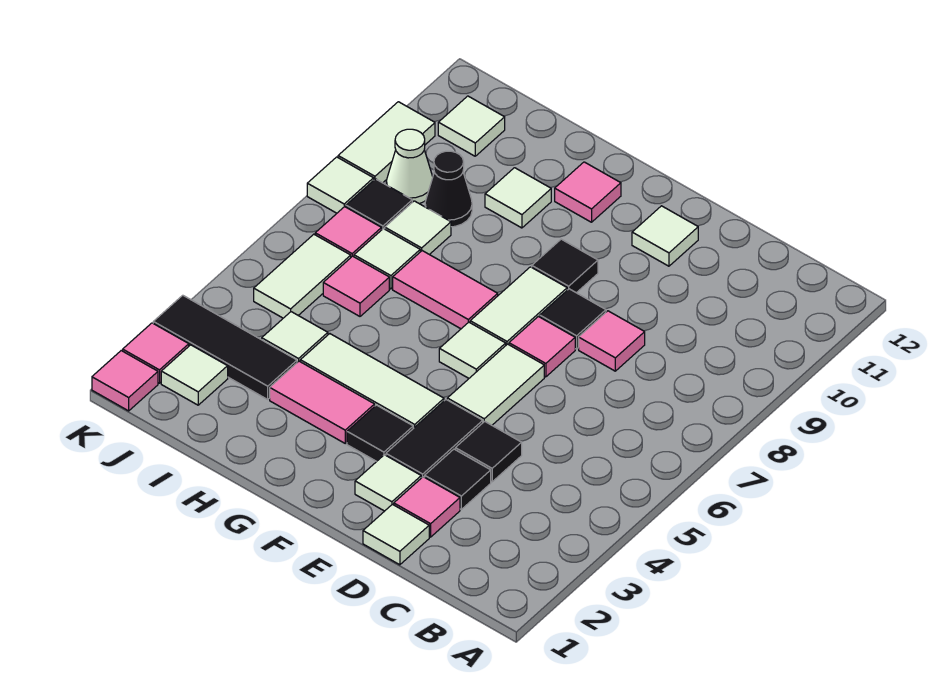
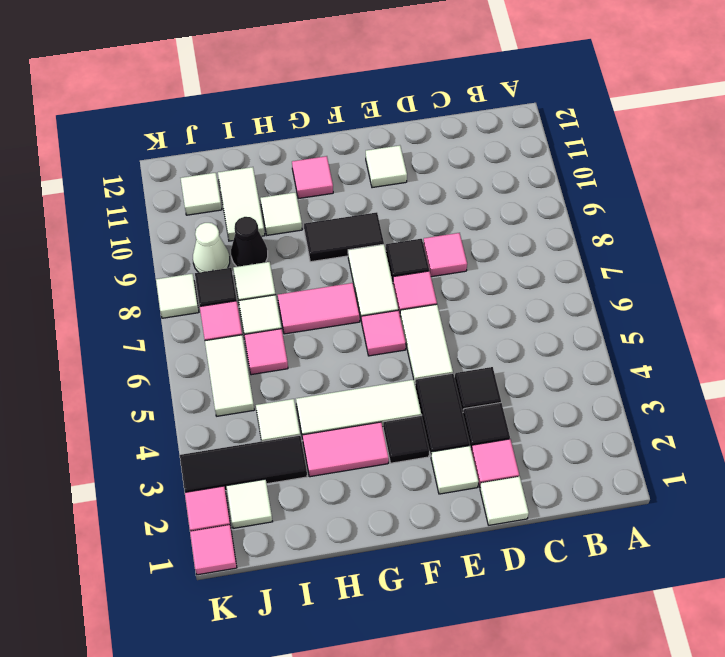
white tile F6 level 1 -> pink tile F6 level 1
black tile F9 level 1 -> black tile F9:G9 level 1
white tile K9:K10 level 1 -> white tile I10:I11 level 1

